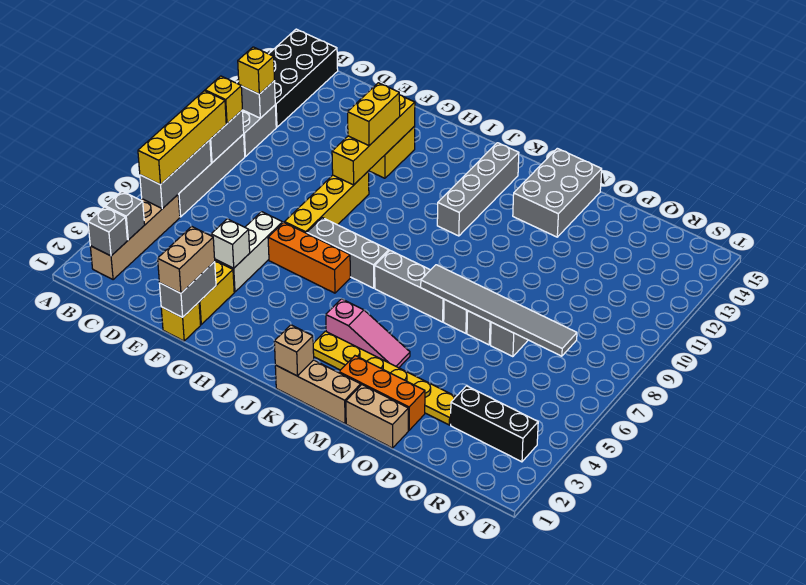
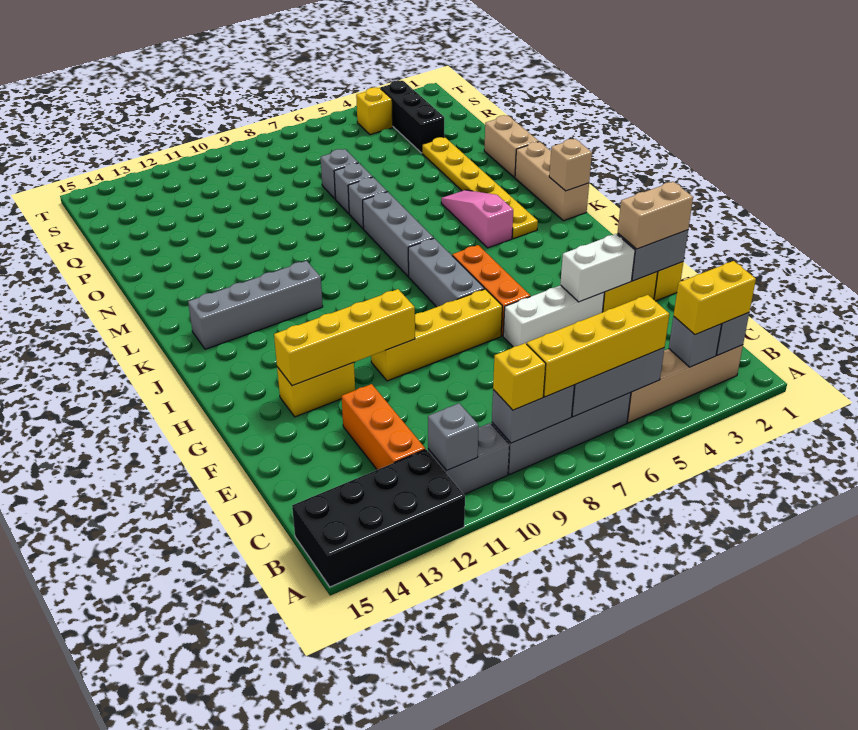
yellow brick B11 level 3 -> yellow brick S4 level 1
white brick F4 level 2 -> white brick F3:F4 level 2
yellow brick G11:G12 level 3 -> yellow brick B2:B3 level 3
orange brick M2:O2 level 1 -> orange brick C12:E12 level 1
grey tile M7:R7 level 2 -> none
grey brick M13:N15 level 1 -> none

